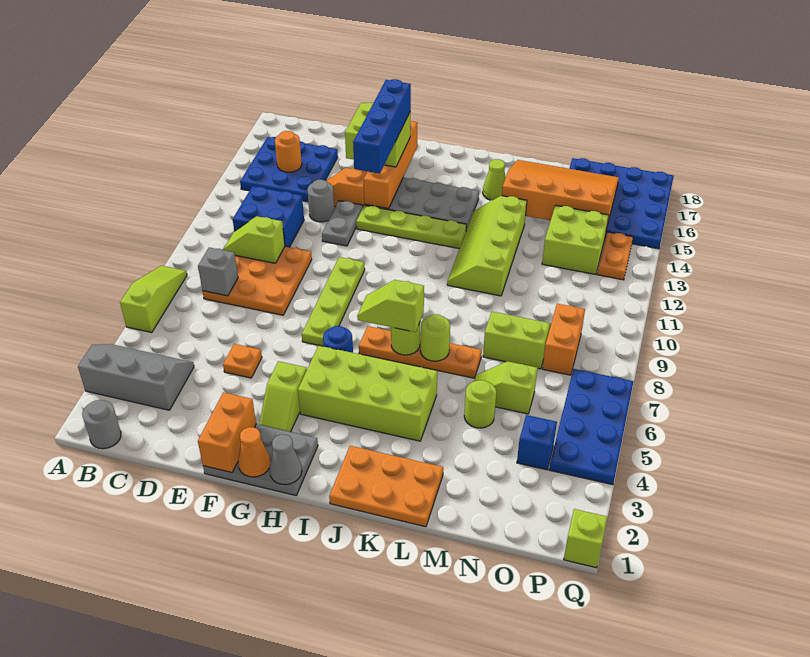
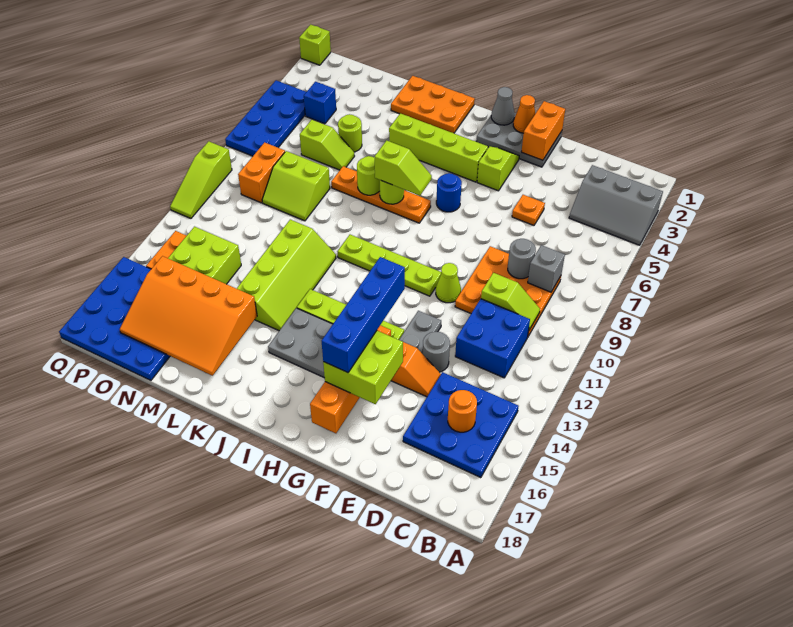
lime slope A6:A8 level 1 top 6 -> lime slope Q9:Q11 level 1 top 9
grey round brick B1 level 1 -> grey round brick D8 level 2
lime plate G7:G10 level 1 -> lime plate G10:J10 level 1
lime brick H4:K5 level 1 -> lime brick H4:K4 level 1
lime cone K16 level 1 -> lime cone F10 level 1

